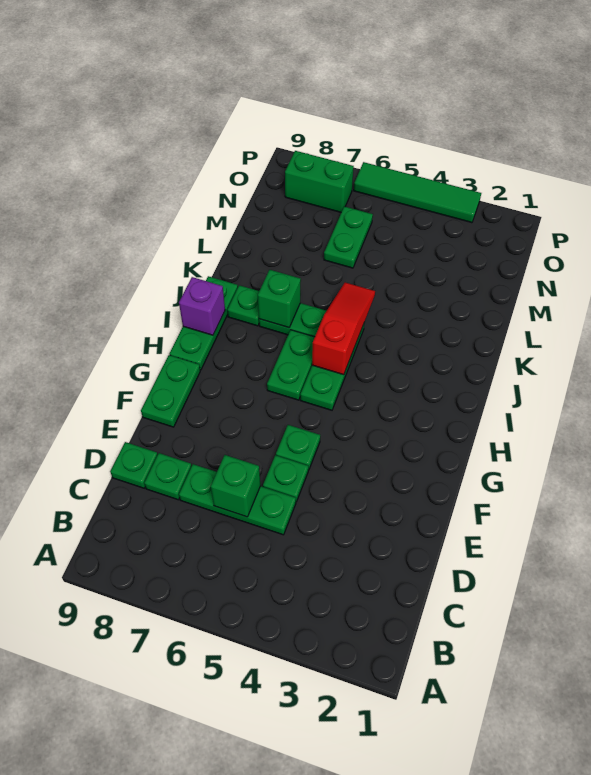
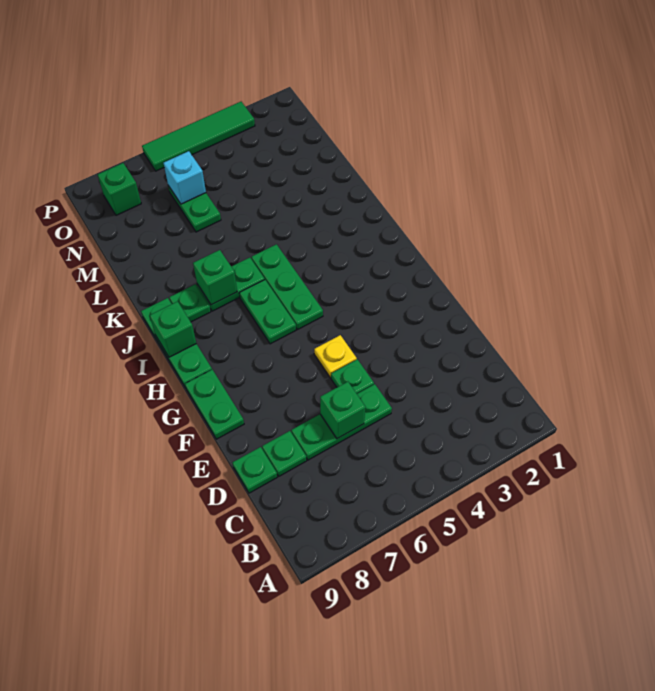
green plate F5 level 1 -> yellow plate F5 level 1
red slope I5:K5 level 2 top I -> none
purple brick I9 level 2 -> green brick I9 level 2
none -> cyan brick N6 level 2
green brick O7:O8 level 1 -> green brick O8 level 1

